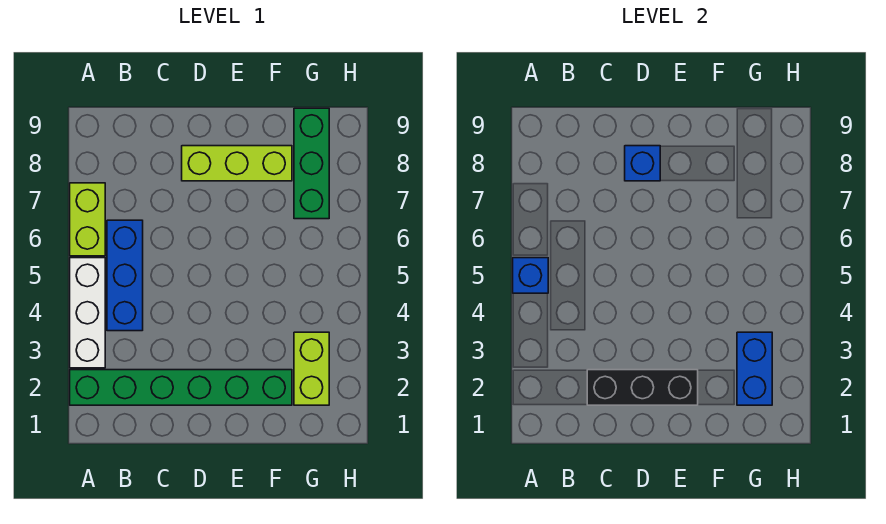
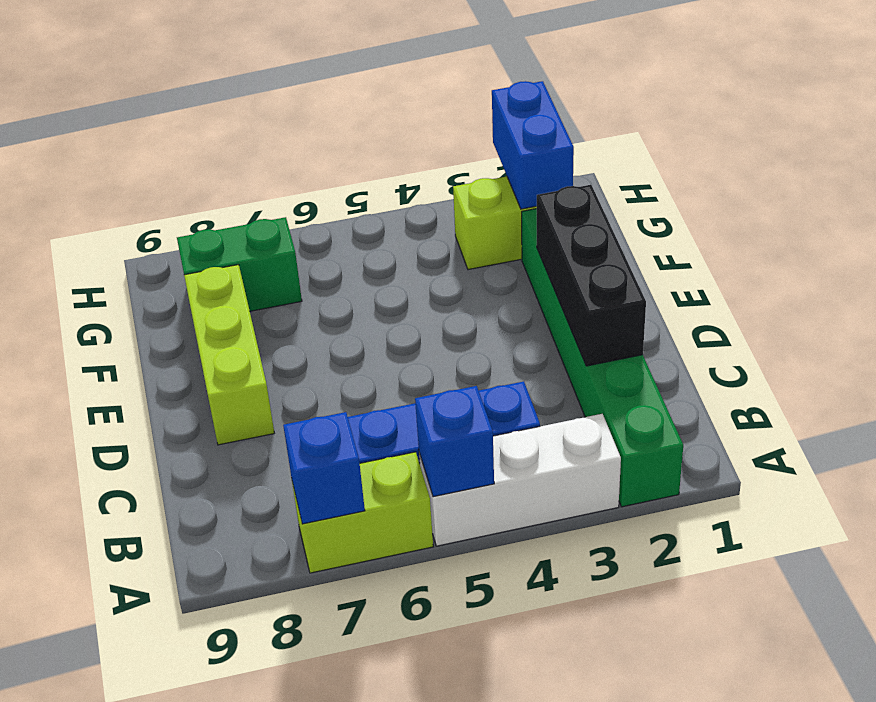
blue brick D8 level 2 -> blue brick A7 level 2
blue brick G2:G3 level 2 -> blue brick G2:H2 level 2
green brick G7:G9 level 1 -> green brick G7:G8 level 1

